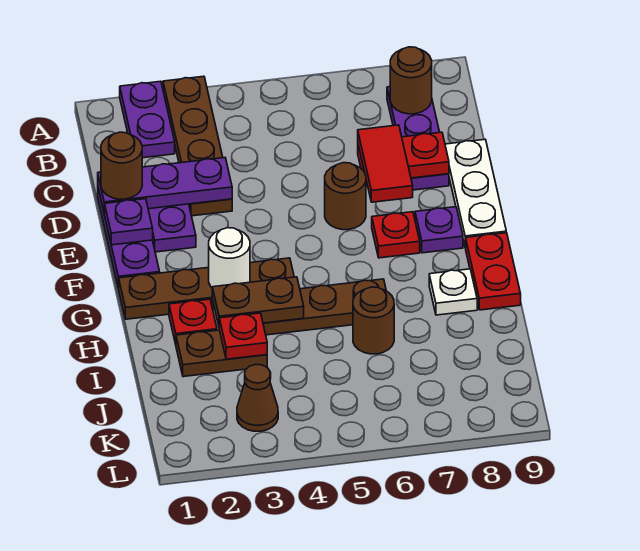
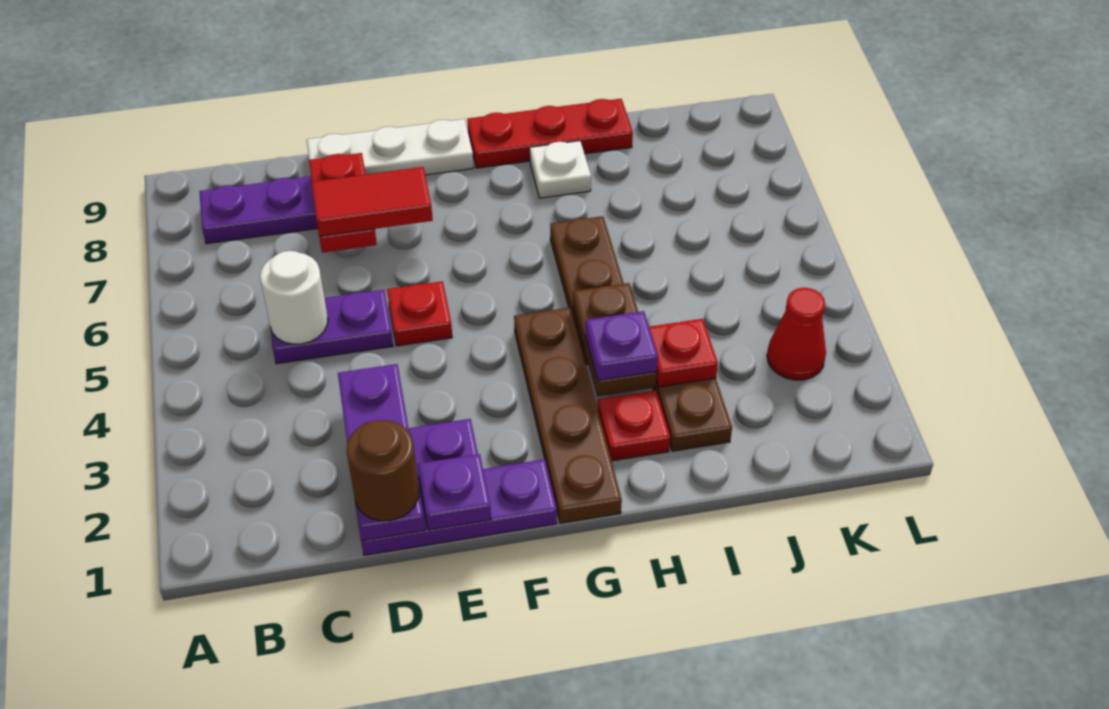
purple plate A2:B2 level 1 -> purple plate C5:D5 level 1
brown plate A3:D3 level 1 -> none
brown round brick B8 level 2 -> none
brown round brick E6 level 1 -> none
red plate F7 level 1 -> red plate E5 level 1
purple plate F8 level 1 -> purple plate H3 level 3
white round brick G3 level 2 -> white round brick C5 level 2
red plate G9:H9 level 1 -> red plate G9:I9 level 1
brown round brick I6 level 1 -> none
brown cone K3 level 1 -> red cone K3 level 1

